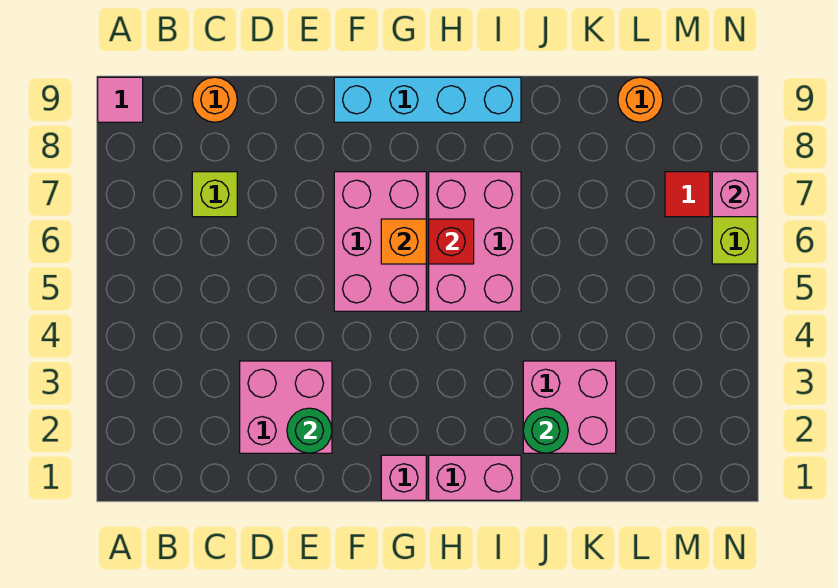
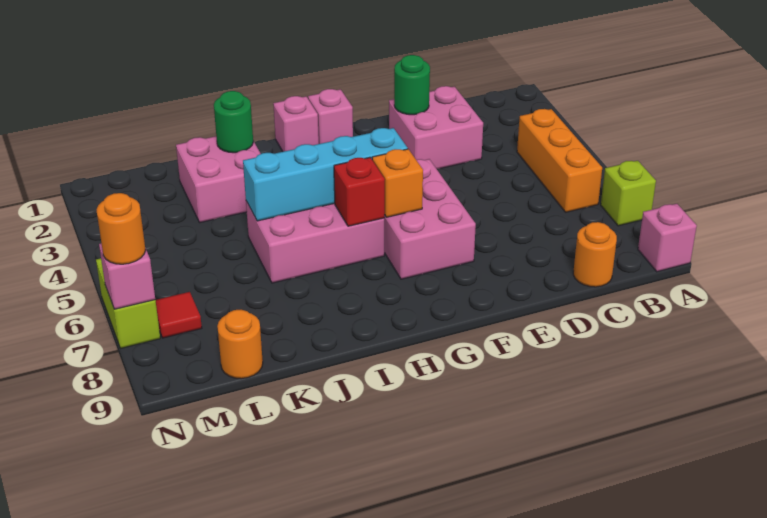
pink tile A9 level 1 -> pink brick A9 level 1
none -> orange brick B4:B6 level 1
lime brick C7 level 1 -> lime brick A7 level 1
cyan brick F9:I9 level 1 -> cyan brick G5:J5 level 2
pink brick H1:I1 level 1 -> pink brick H1 level 1
pink brick H5:I7 level 1 -> pink brick H5:J6 level 1
none -> orange round brick N7 level 3

